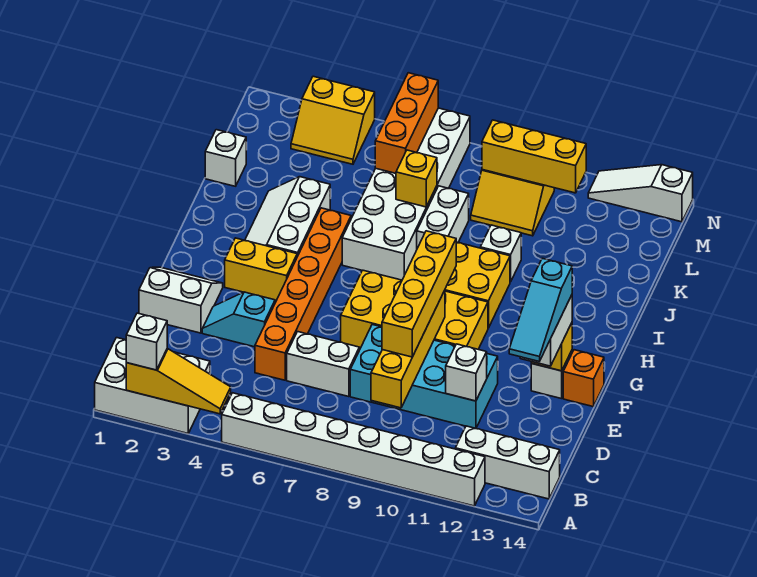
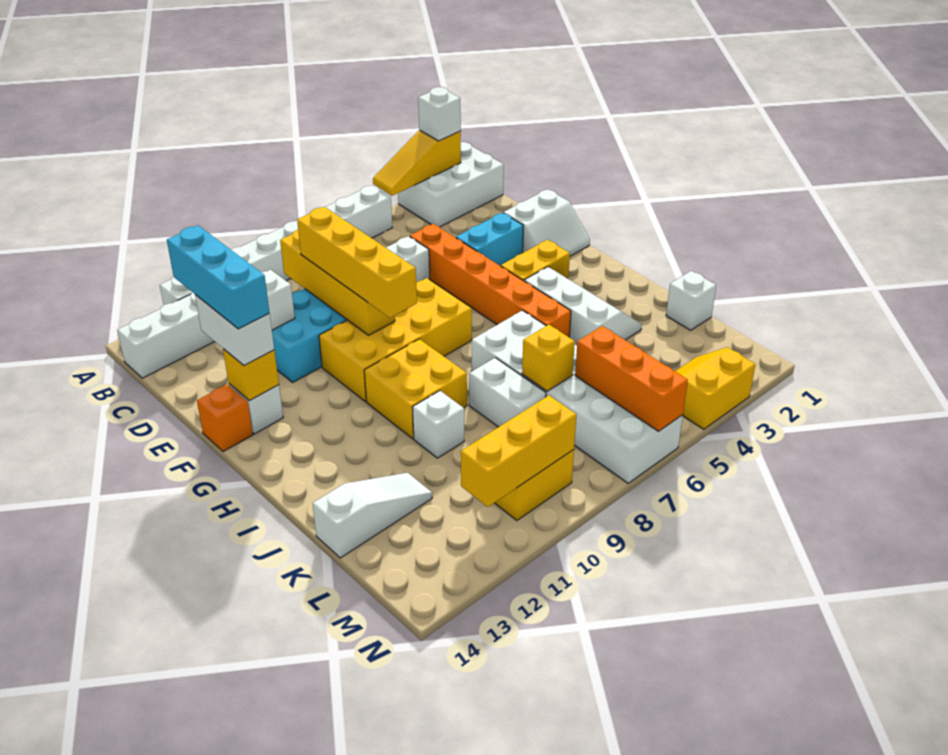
cyan slope D13:F13 level 4 top F -> cyan brick D13:F13 level 4
cyan slope E3:E4 level 1 top 4 -> cyan brick E3:E4 level 1
white slope N12:N14 level 1 top 14 -> white slope K12:K14 level 1 top 14

